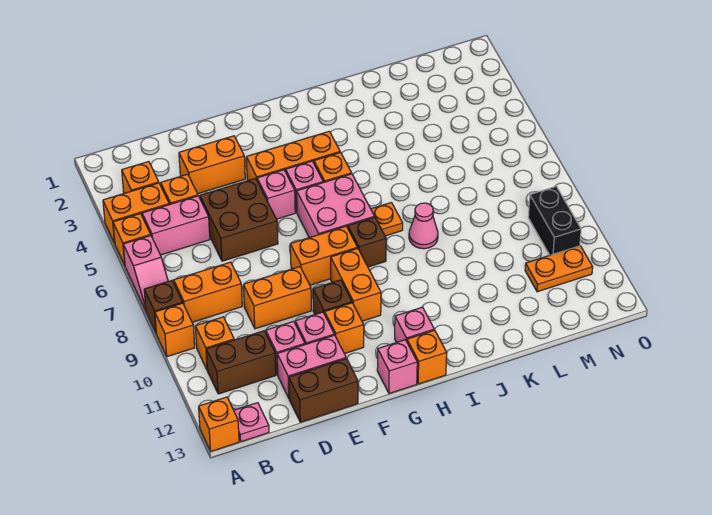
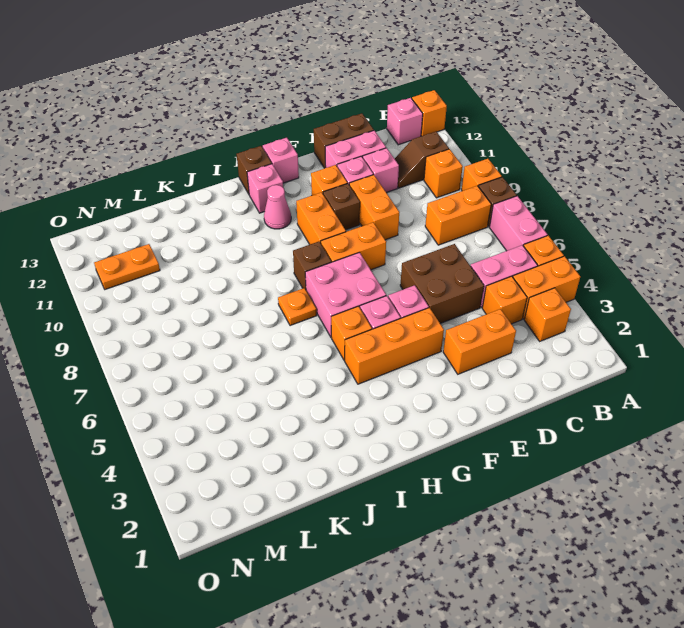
pink slope A6:A7 level 1 top 6 -> pink brick A6:A7 level 1
brown brick B11:C11 level 1 -> brown slope B11:C11 level 1 top B
pink plate B13 level 1 -> pink brick B13 level 1
orange brick D9:E9 level 1 -> orange brick E9:E10 level 1
orange brick H13 level 1 -> brown brick H13 level 1
pink cone J8 level 1 -> pink cone H11 level 1
black brick N9:N10 level 1 -> none

